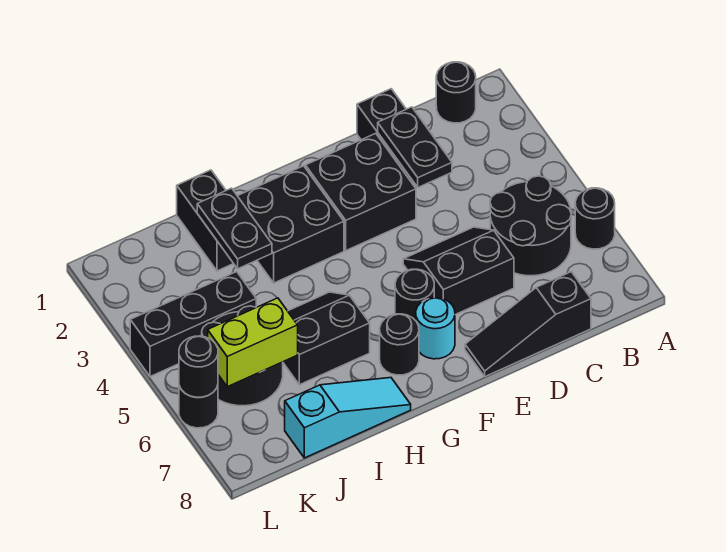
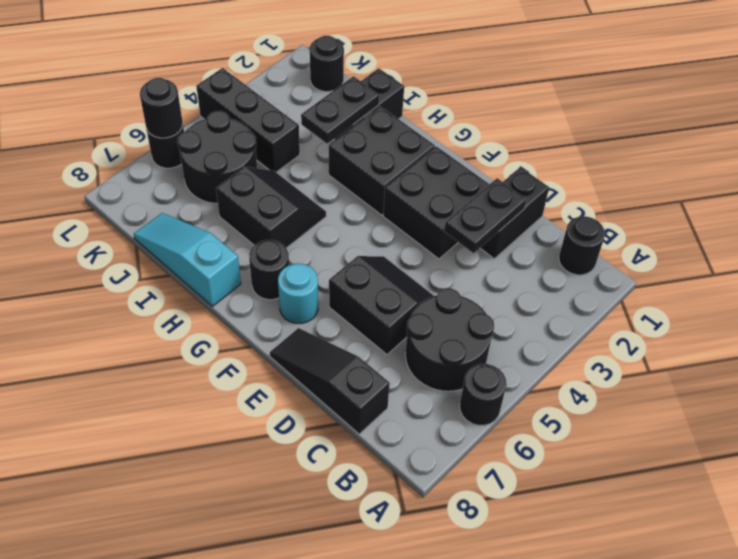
black round brick F6 level 1 -> black round brick K1 level 1
cyan slope H8:J8 level 1 top J -> cyan slope H8:J8 level 1 top H
lime brick J6:K6 level 2 -> none

